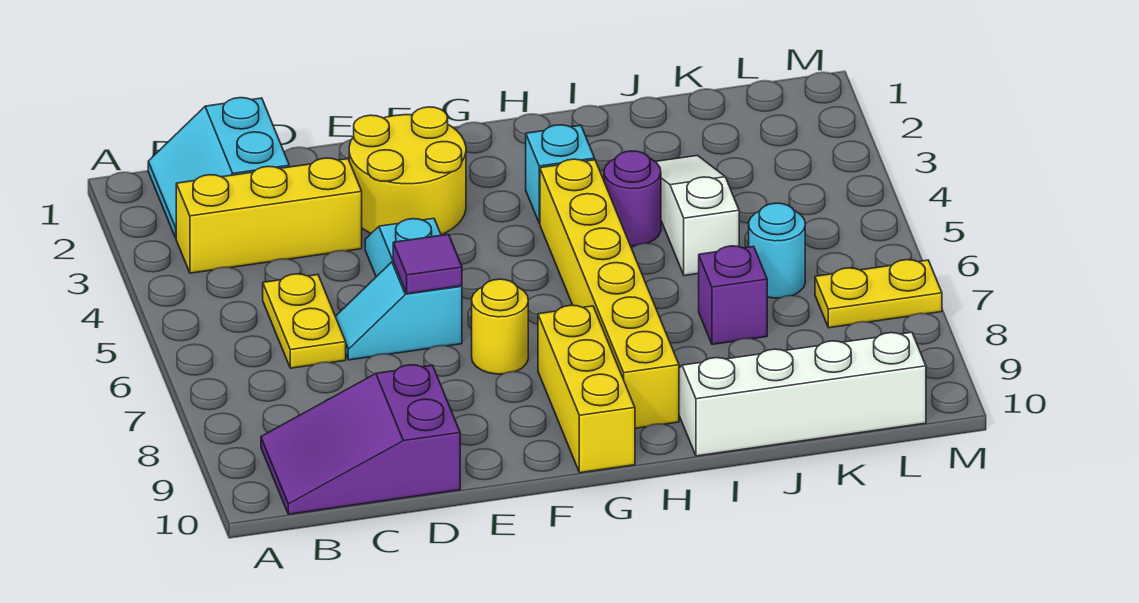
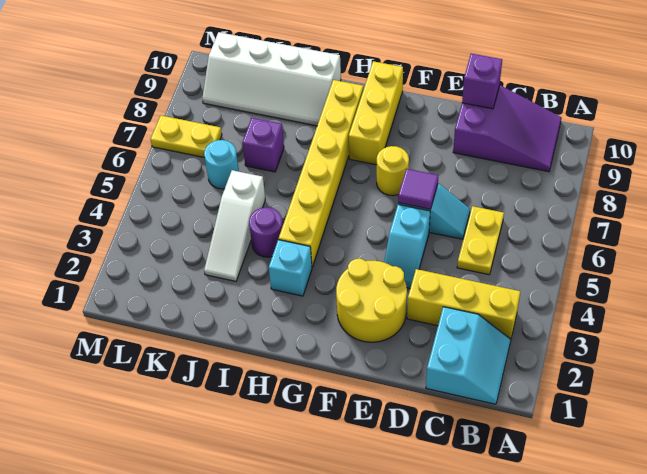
none -> purple brick D10 level 2

